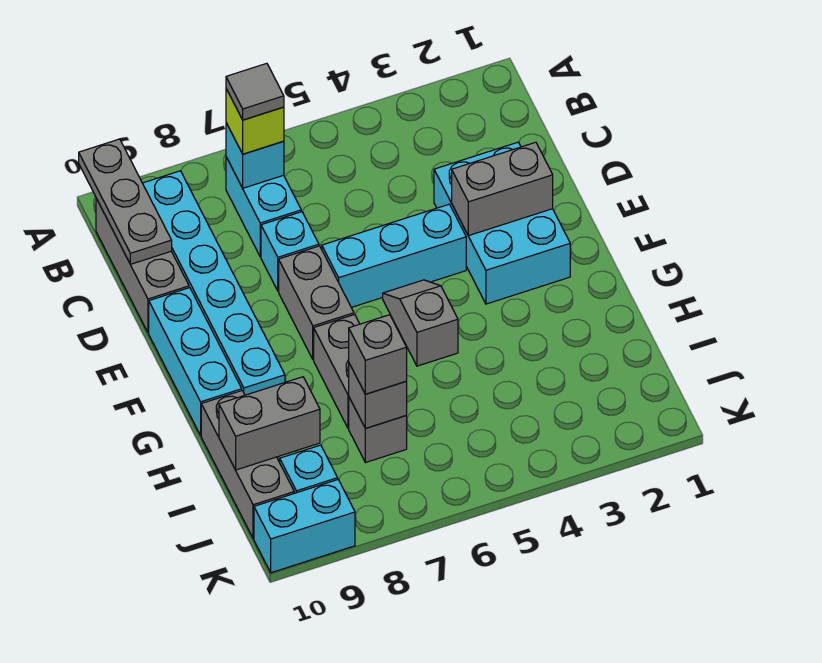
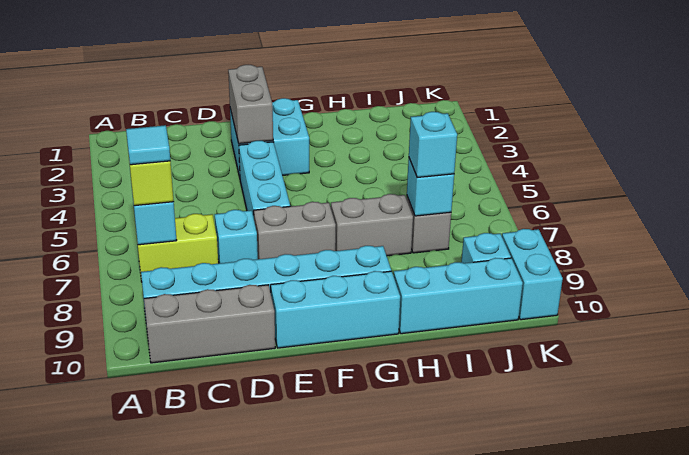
grey plate A10:C10 level 2 -> none
cyan brick B7:C7 level 1 -> lime brick B7:C7 level 1
grey tile B7 level 4 -> cyan tile B7 level 4
cyan brick D2:F3 level 1 -> cyan brick E2:F3 level 1
grey slope F5:G5 level 1 top G -> none
grey brick H10:J10 level 1 -> cyan brick H10:J10 level 1
grey brick I7 level 2 -> cyan brick I7 level 2
grey brick I7 level 3 -> cyan brick I7 level 3
grey brick I9:I10 level 2 -> none

